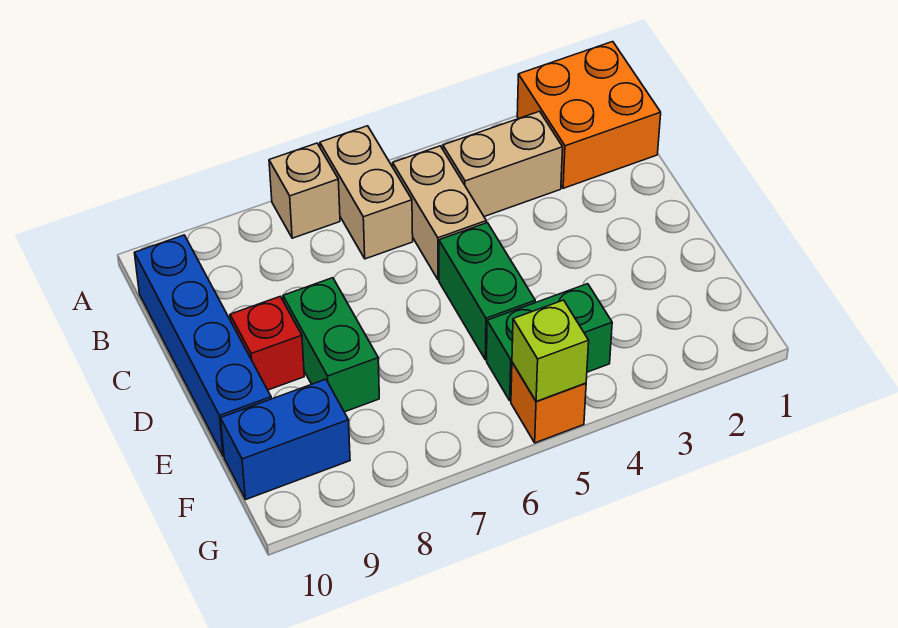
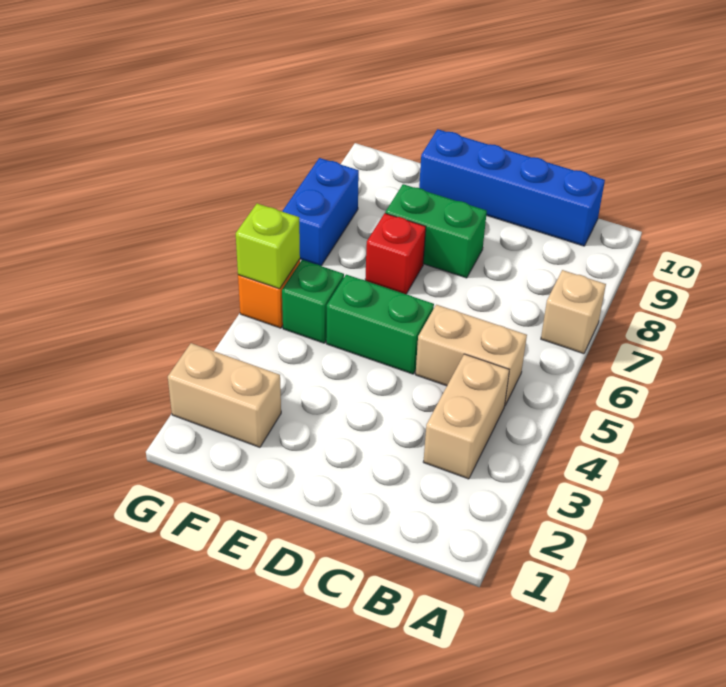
orange brick A1:B2 level 1 -> none
tan brick A6:B6 level 1 -> tan brick F2:G2 level 1
red brick D9 level 1 -> red brick E7 level 1
green brick F4:F5 level 1 -> green brick F5 level 1
blue brick F9:F10 level 1 -> blue brick G7:G8 level 1

